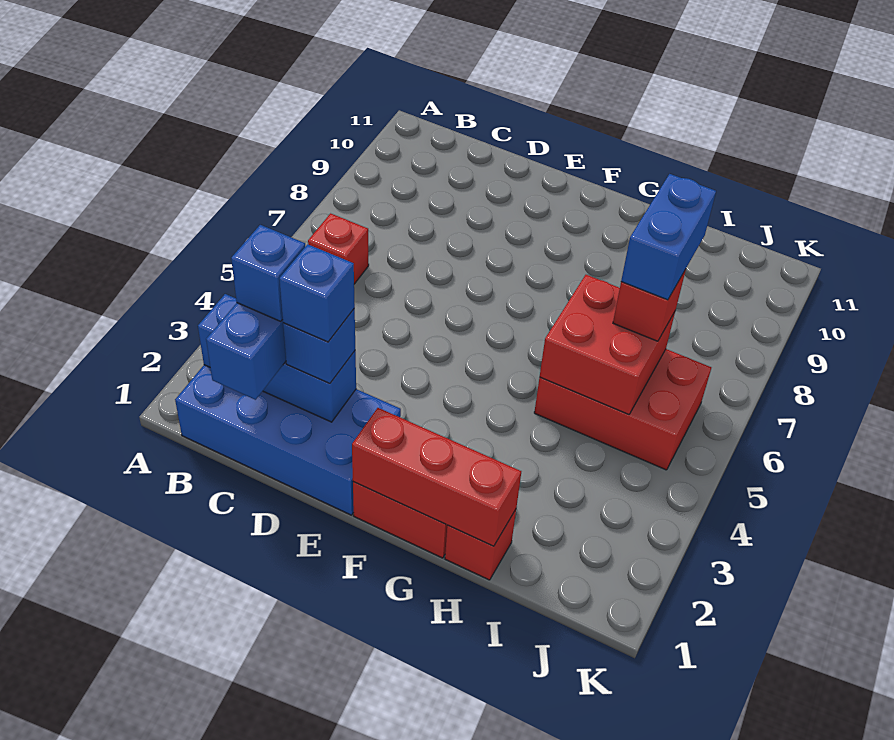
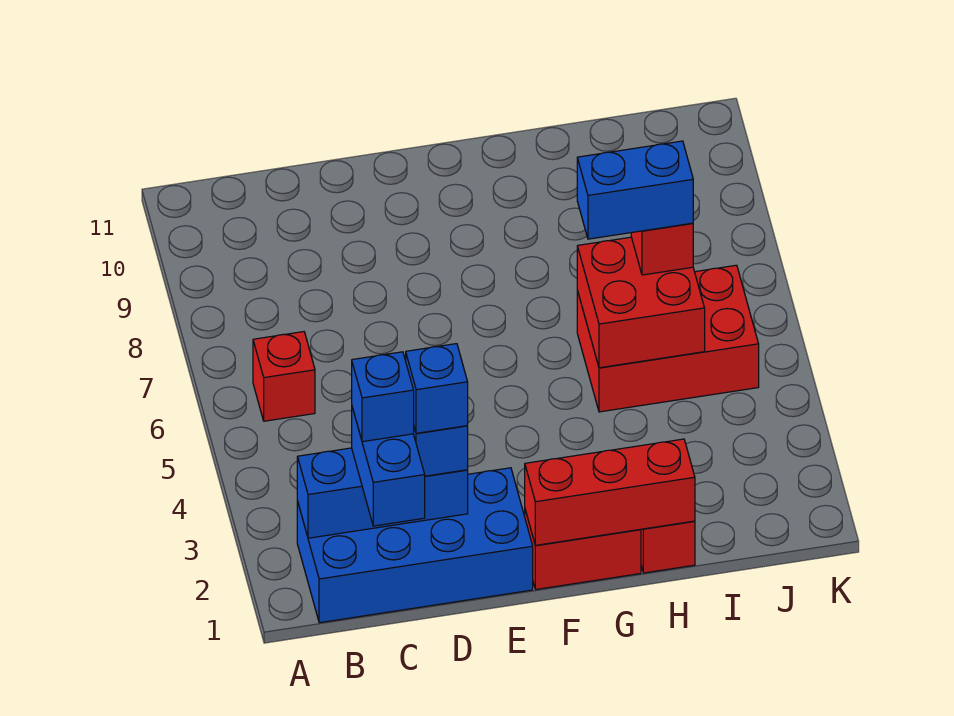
blue brick I6:I7 level 4 -> blue brick H6:I6 level 4

